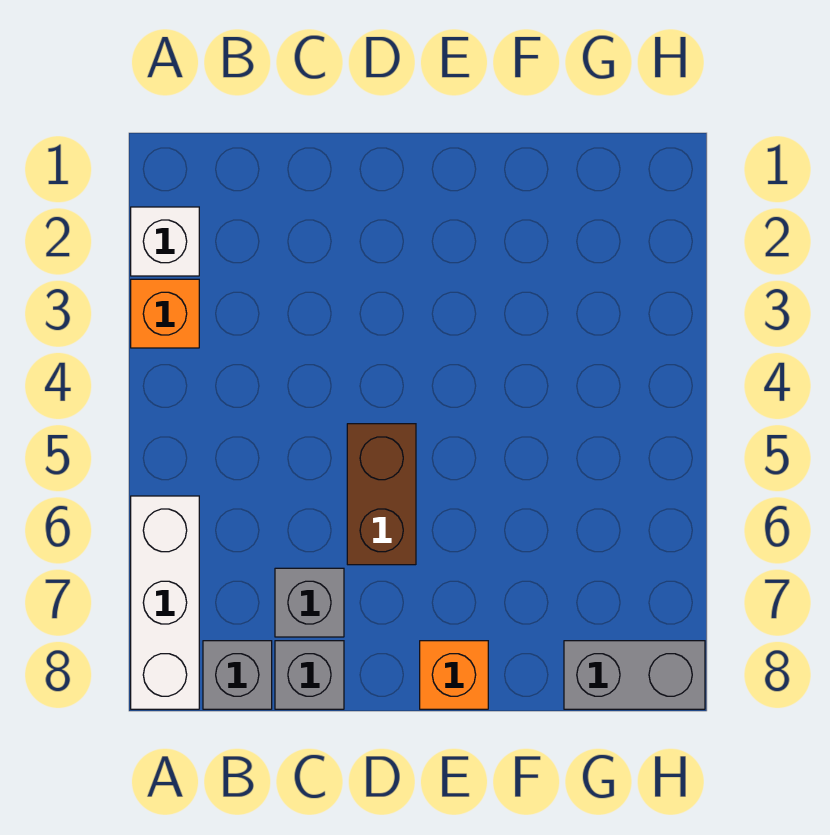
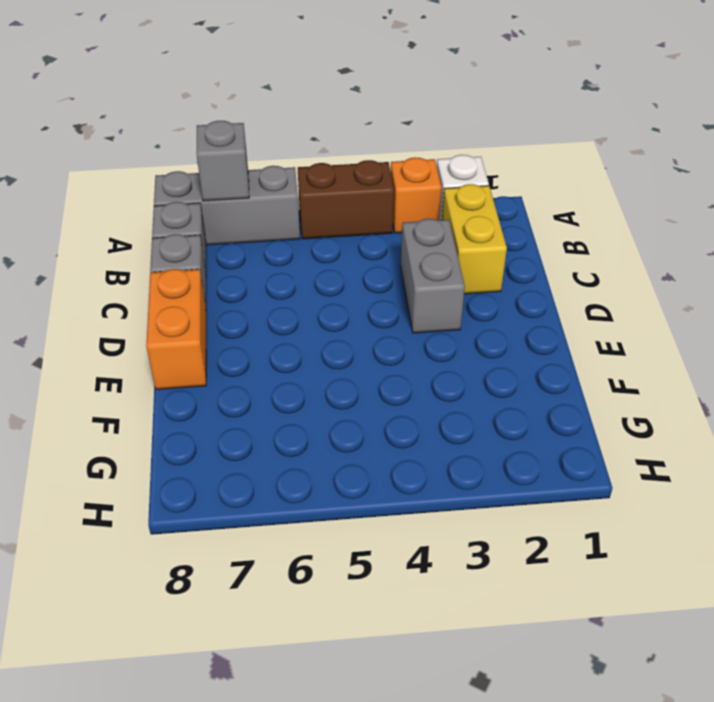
white brick A6:A8 level 1 -> grey brick A6:A8 level 1
none -> yellow brick B2:C2 level 1
grey brick C7 level 1 -> grey brick A7 level 2
brown brick D5:D6 level 1 -> brown brick A4:A5 level 1
orange brick E8 level 1 -> orange brick D8:E8 level 1
grey brick G8:H8 level 1 -> grey brick C3:D3 level 1

